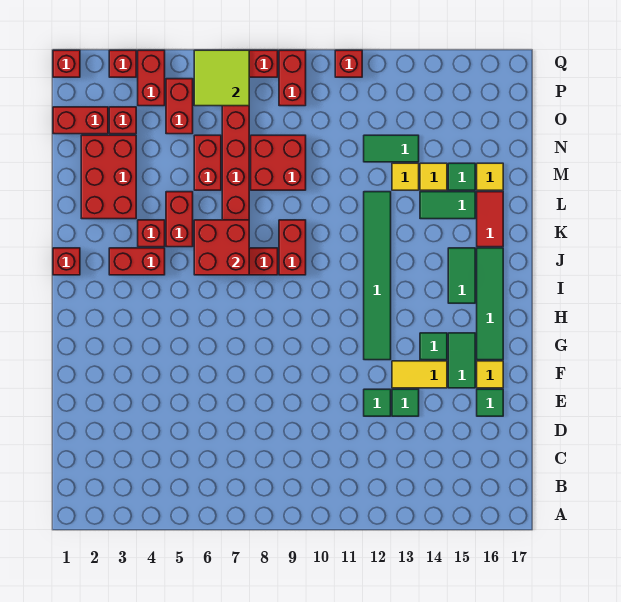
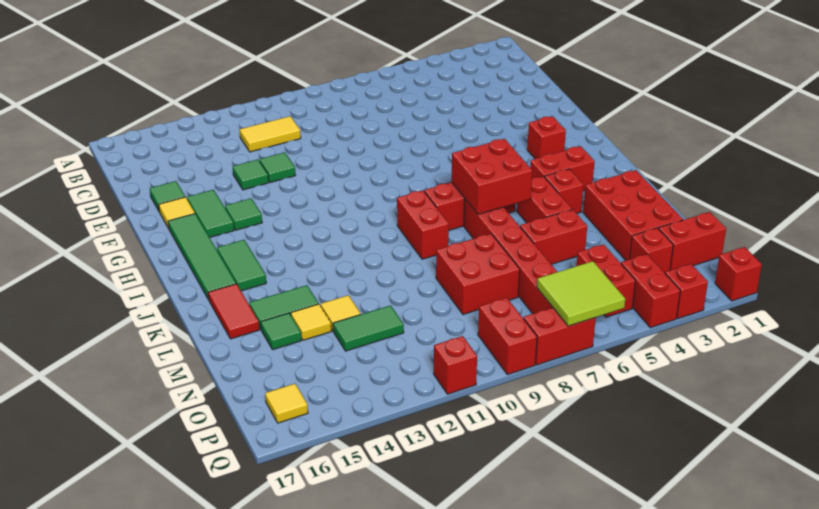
yellow tile F13:F14 level 1 -> yellow tile C11:C12 level 1
green tile G12:L12 level 1 -> none
red brick J1 level 1 -> red brick H3 level 1
red brick M6:N6 level 1 -> red brick M5:M6 level 1
yellow tile M16 level 1 -> yellow tile P16 level 1

